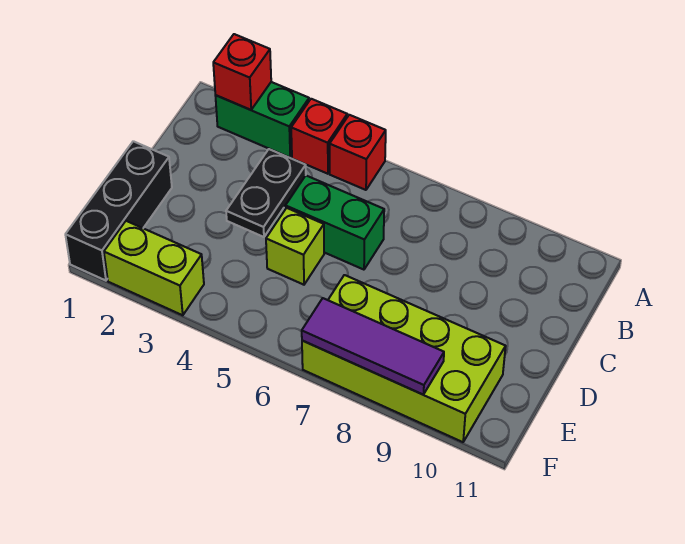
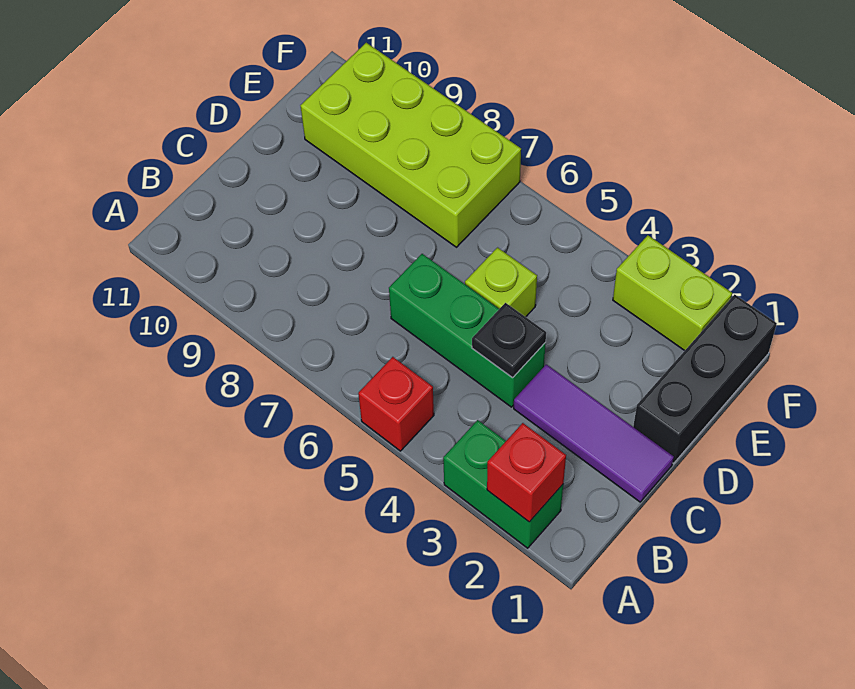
red brick A4 level 1 -> none
black plate C4:D4 level 2 -> black plate C4 level 2
purple tile F7:F9 level 2 -> purple tile C1:C3 level 1

